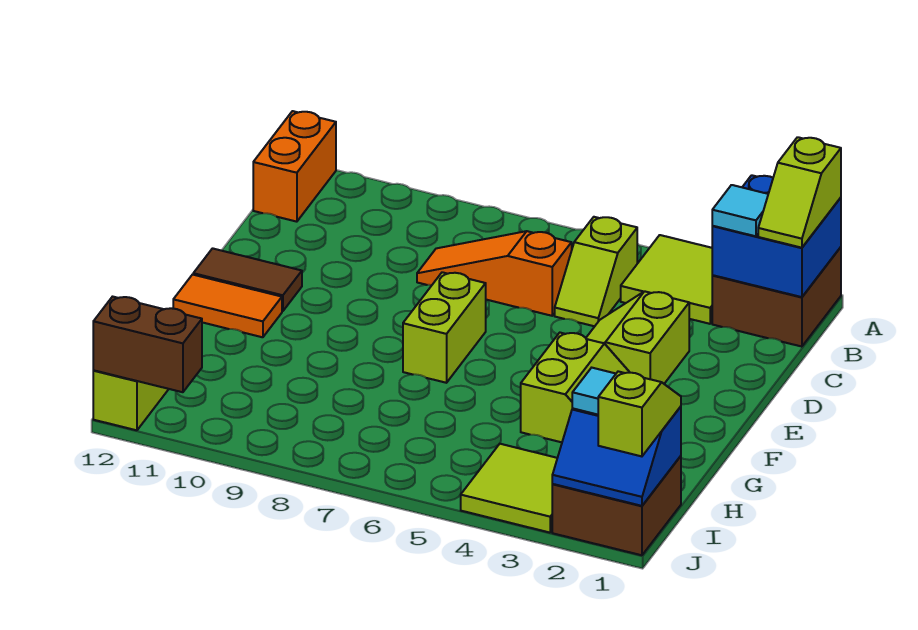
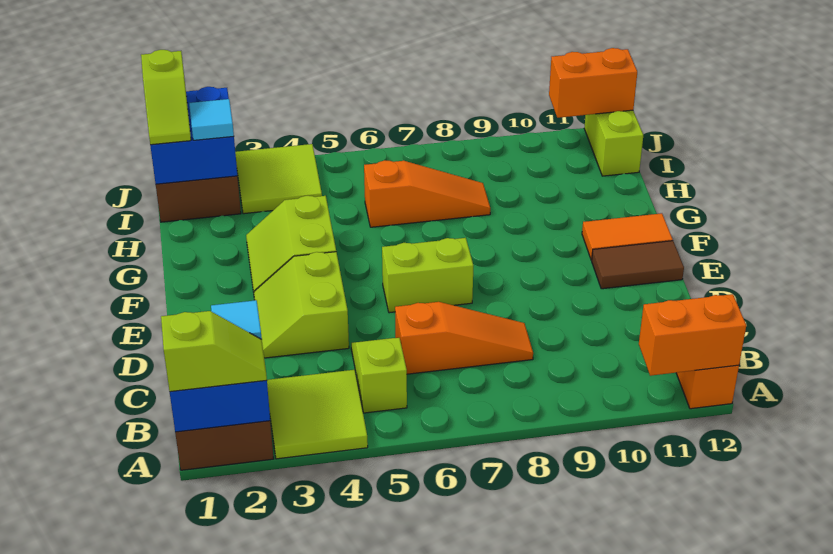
lime slope A1:B1 level 3 top A -> lime slope A1:A2 level 3 top 1
none -> orange brick A11:A12 level 2
lime slope D3:E4 level 1 top 3 -> lime slope D3:E4 level 1 top 4
lime brick E7:F7 level 1 -> lime brick E6:E7 level 1
none -> orange slope H6:H8 level 1 top 6
blue slope I1:J2 level 2 top I -> blue brick I1:J2 level 2
brown brick J11:J12 level 2 -> orange brick J11:J12 level 2

